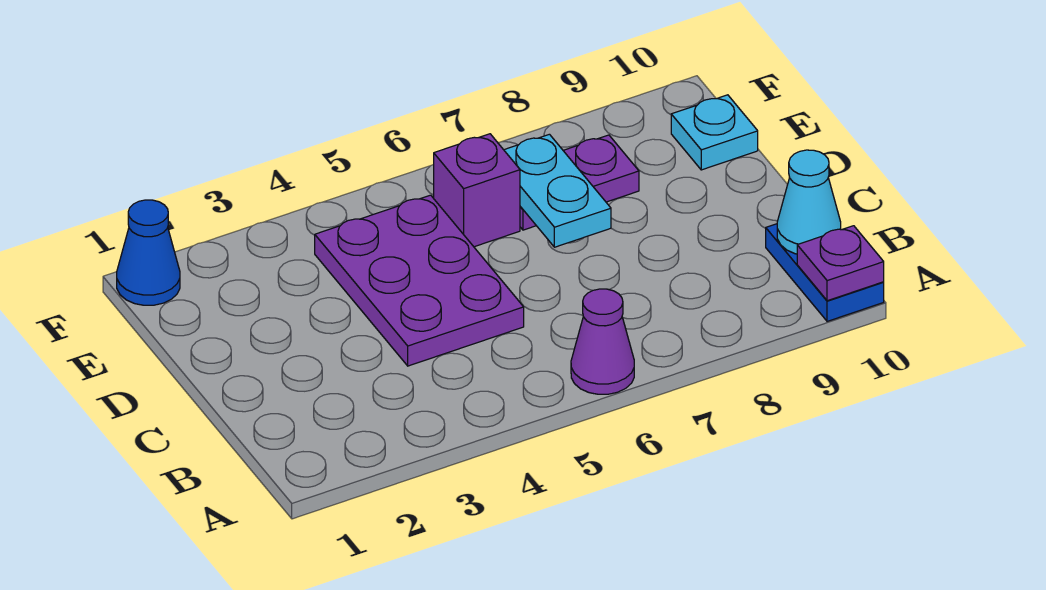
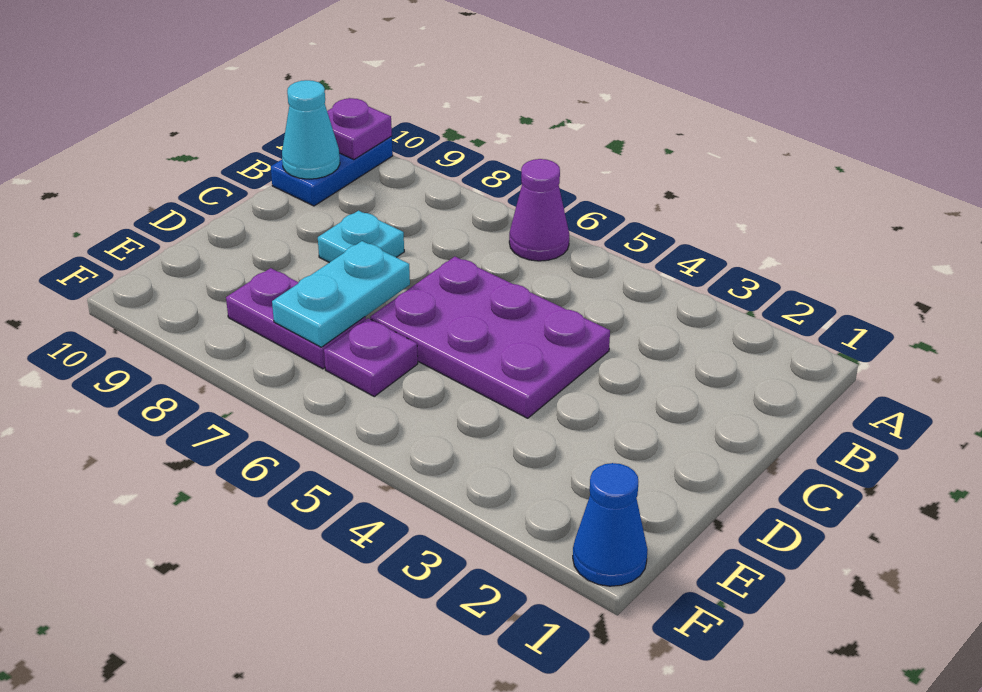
purple plate C4:E5 level 1 -> purple plate C4:D6 level 1
purple brick E6 level 1 -> purple plate E6 level 1
cyan plate E10 level 1 -> cyan plate C8 level 1

